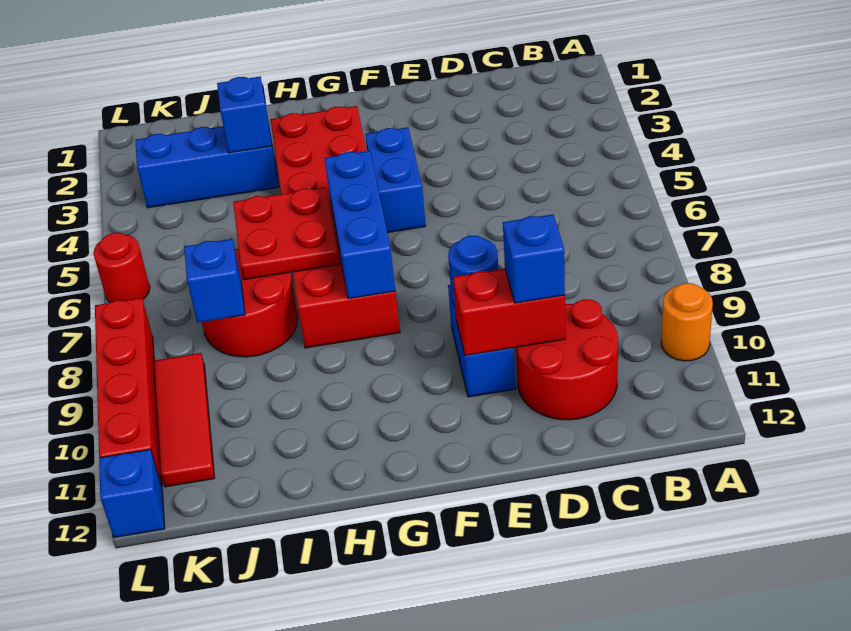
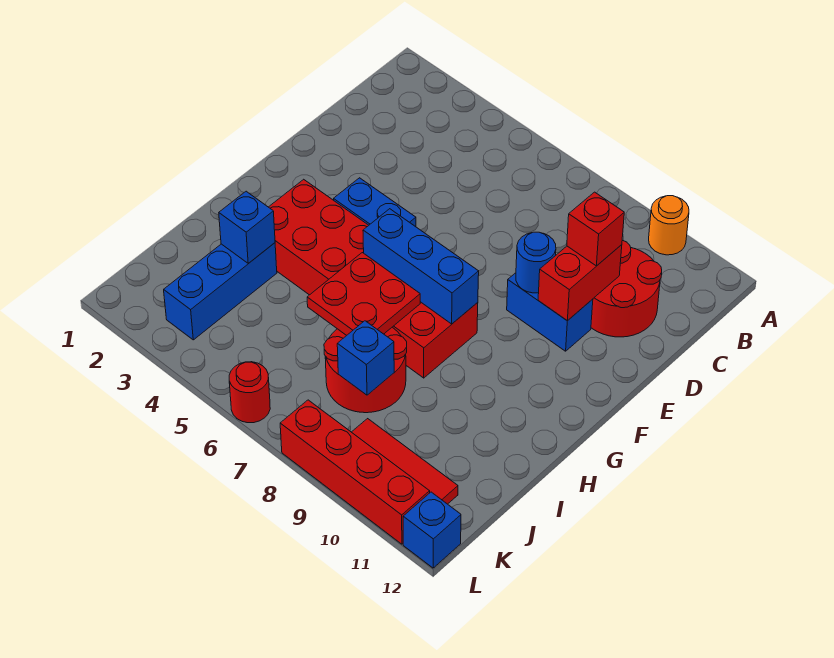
blue brick D10 level 3 -> red brick D10 level 3

